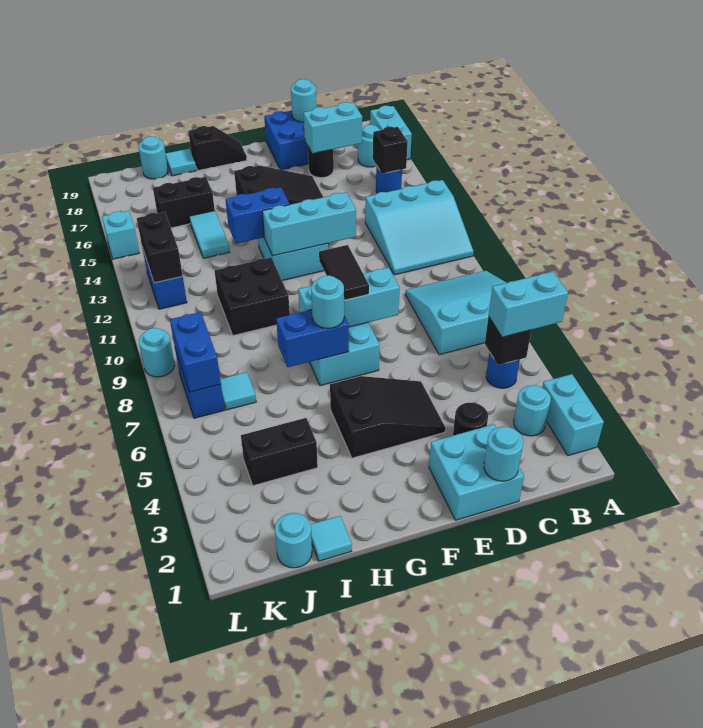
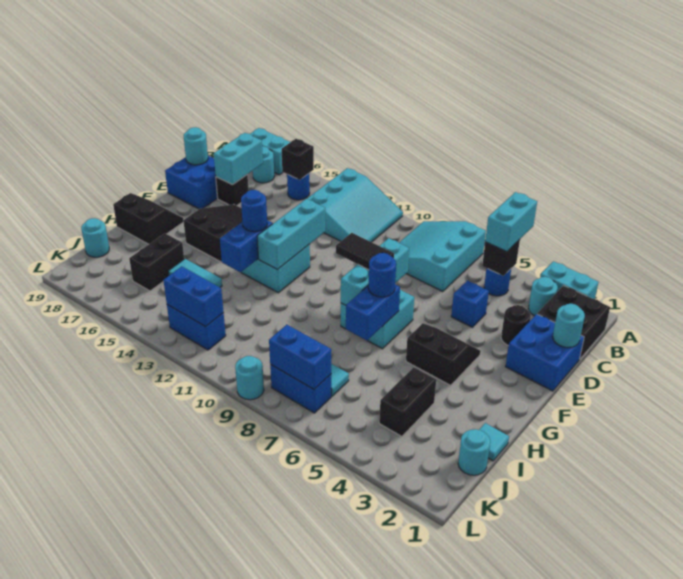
cyan brick D1:E2 level 1 -> blue brick D1:E2 level 1
none -> blue brick D5 level 1
black round brick D17 level 1 -> black brick D17 level 1
black slope E4:G5 level 1 top G -> black slope F4:G5 level 1 top G
cyan round brick G7 level 3 -> blue round brick G7 level 3
none -> blue round brick G13 level 3
black slope G19:H19 level 1 top H -> black slope G18:H19 level 1 top H
black brick H10:I11 level 1 -> black brick B1:C2 level 1
cyan tile I19 level 1 -> none
black brick K12:K13 level 2 -> blue brick K12:K13 level 2
cyan brick L15 level 1 -> none

